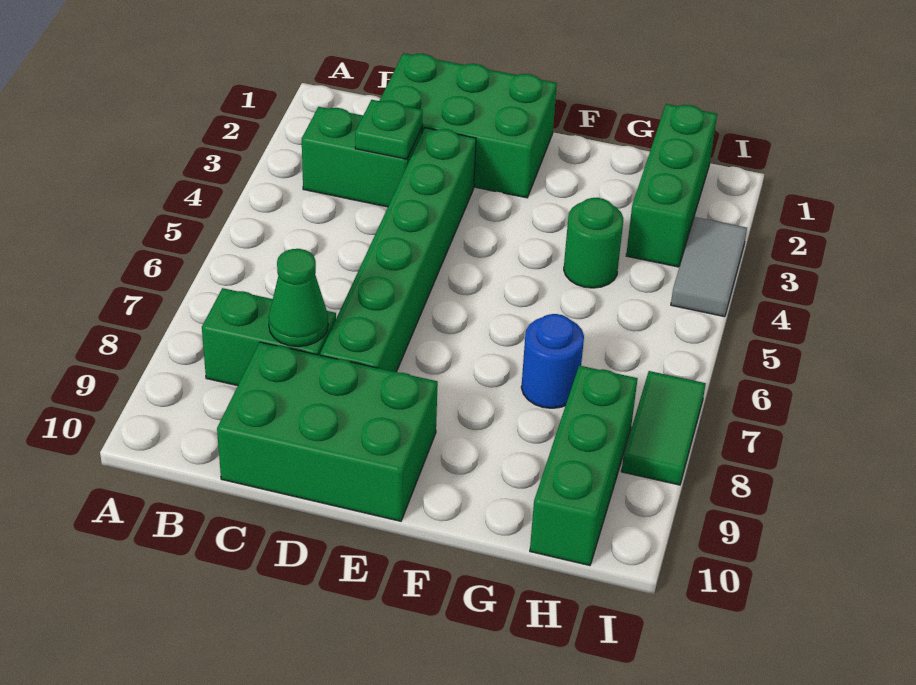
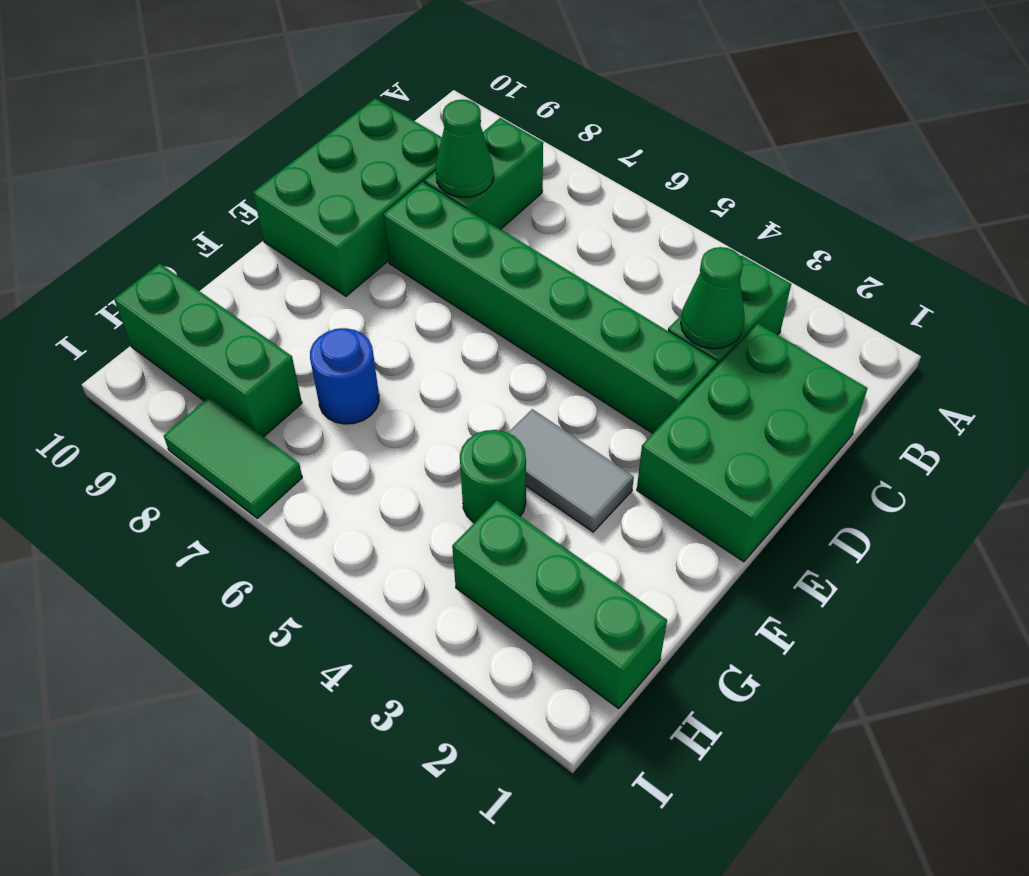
green plate C3 level 2 -> green cone C3 level 2
grey tile I3:I4 level 1 -> grey tile F3:F4 level 1

